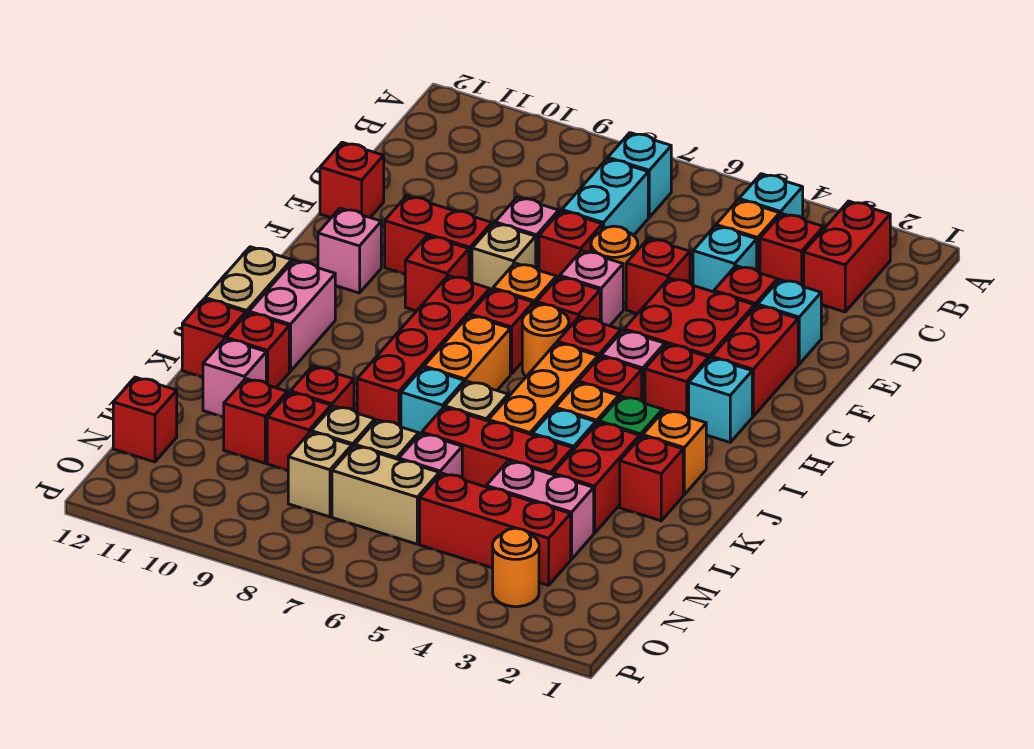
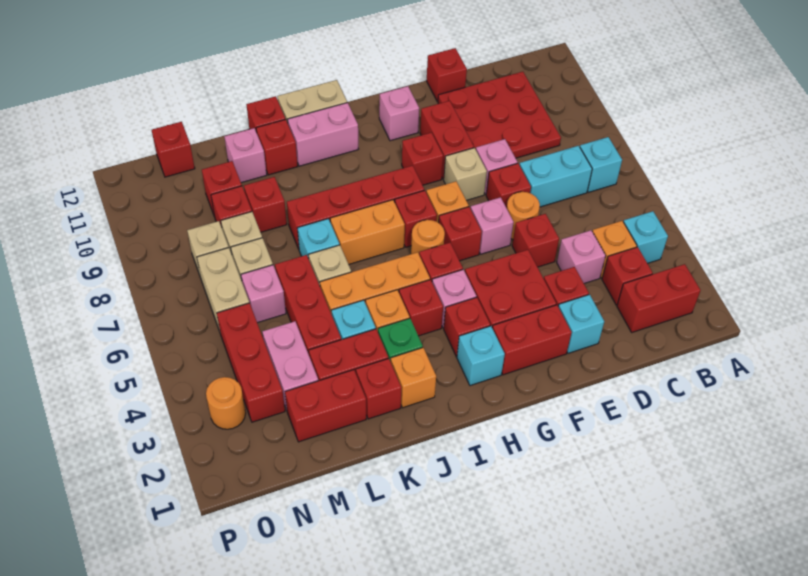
none -> red plate C9:E11 level 1
cyan brick D4 level 1 -> pink brick D4 level 1
none -> red brick L2:M2 level 1

